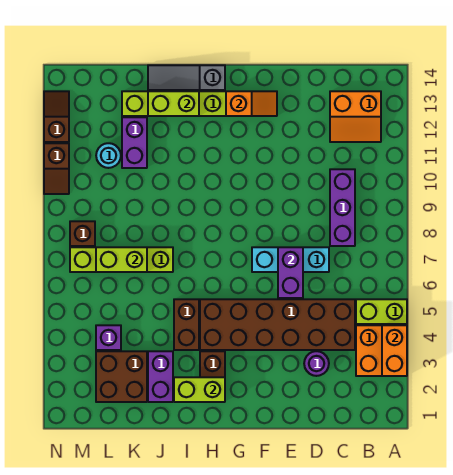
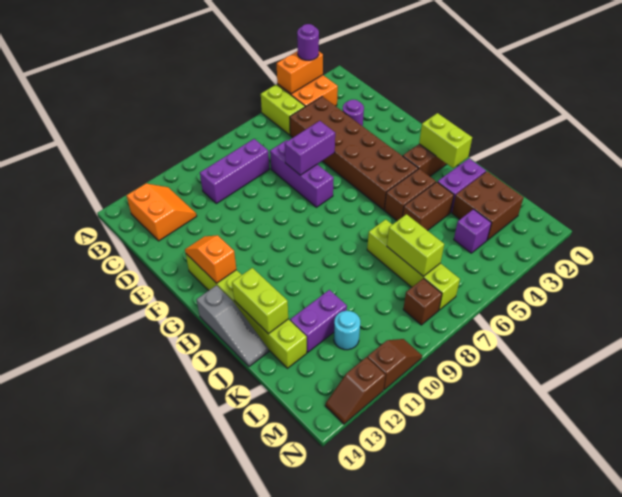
none -> purple round brick A3 level 3
cyan brick D7:F7 level 1 -> purple brick D7:F7 level 1
none -> brown brick J4:J5 level 1

